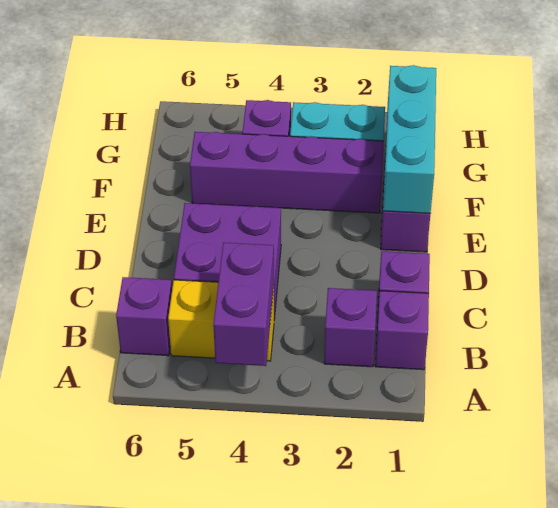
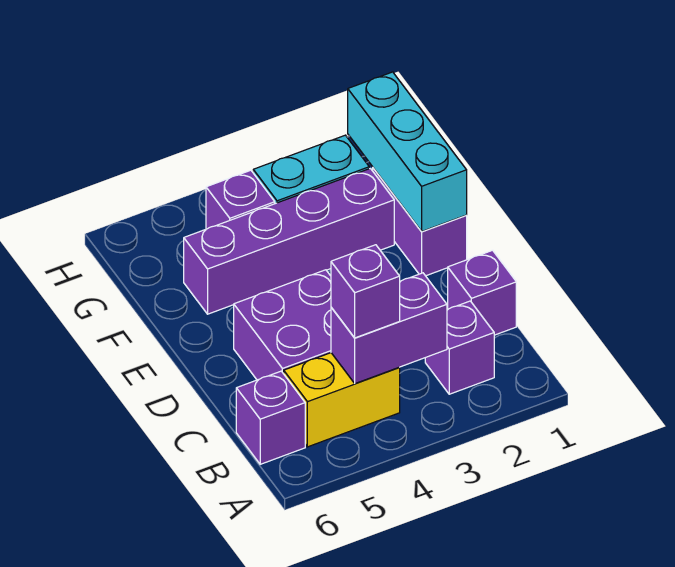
purple brick A4:B4 level 2 -> purple brick B3:B4 level 2
purple brick B1 level 1 -> purple brick B4 level 3

